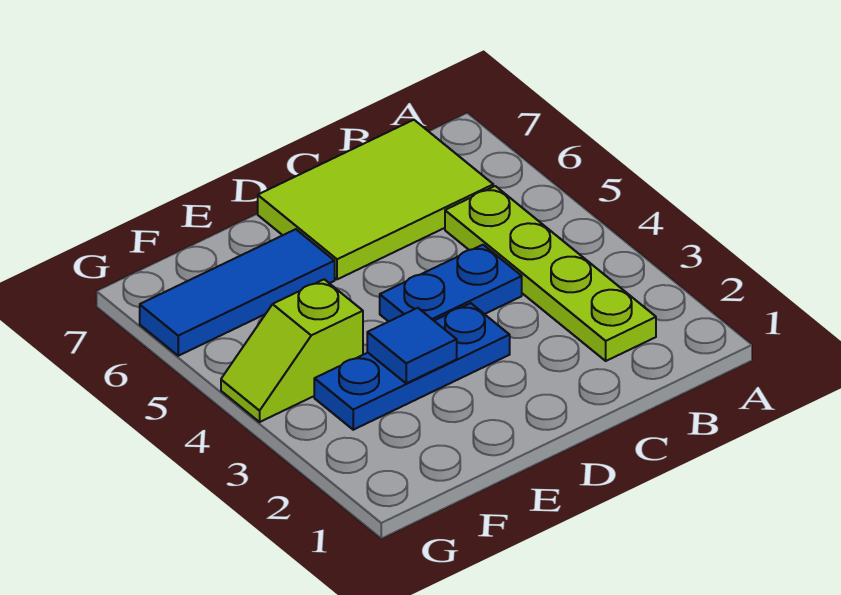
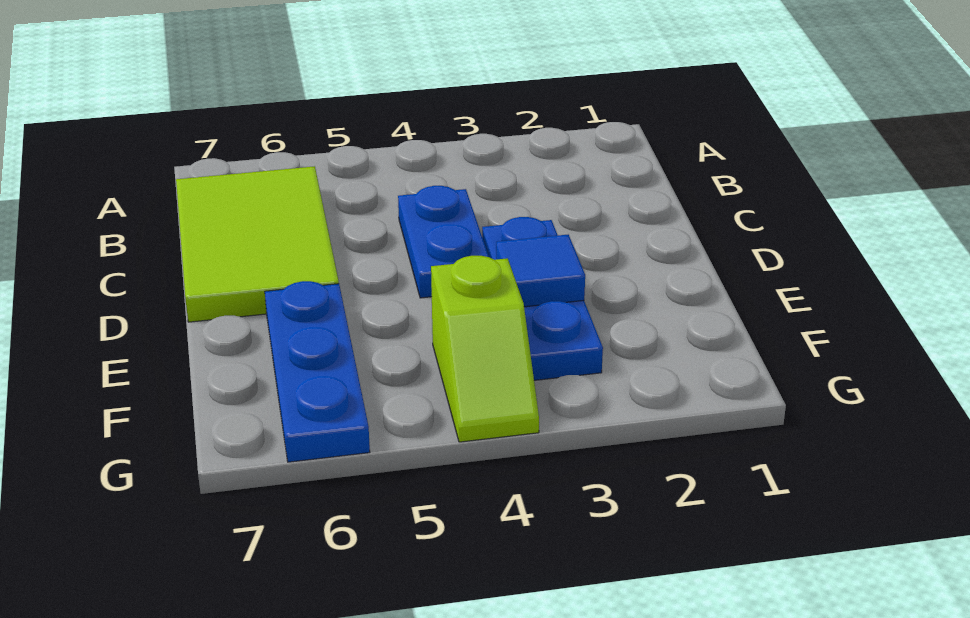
lime plate B2:B5 level 1 -> none
blue tile E6:G6 level 1 -> blue plate E6:G6 level 1

